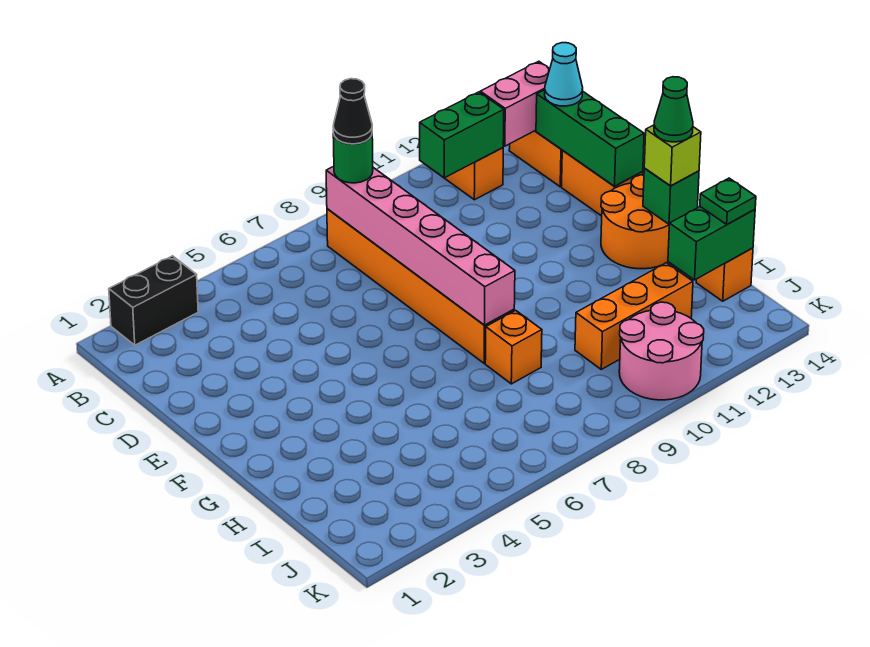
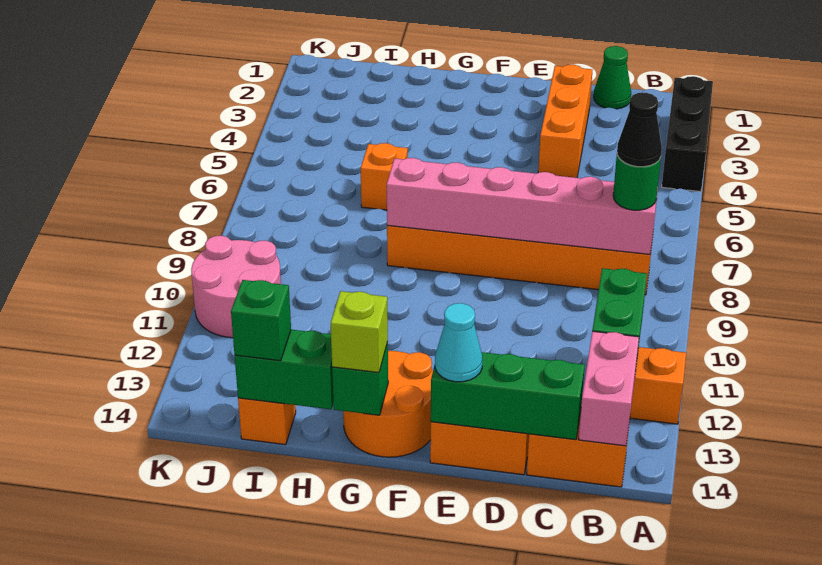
black brick A2:A3 level 1 -> black brick A2:A4 level 1
cyan cone C14 level 3 -> cyan cone E14 level 3
green cone G14 level 4 -> green cone C1 level 1
orange brick H8 level 1 -> orange brick H6 level 1
orange brick I10:I12 level 1 -> orange brick D2:D4 level 1
green brick I13:I14 level 2 -> green brick H14:I14 level 2
green plate I14 level 3 -> green brick I14 level 3

